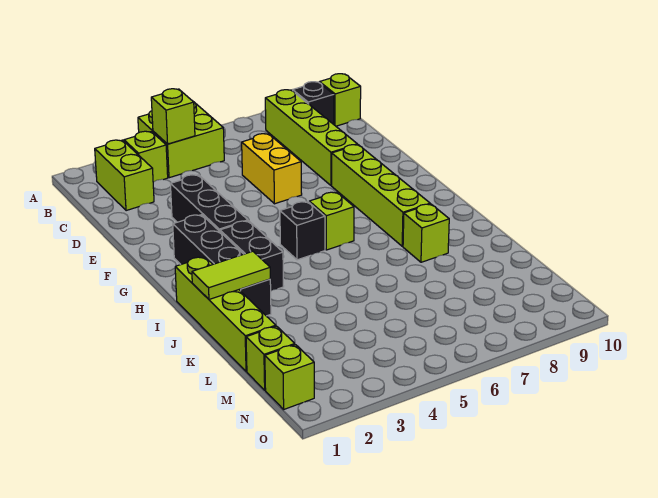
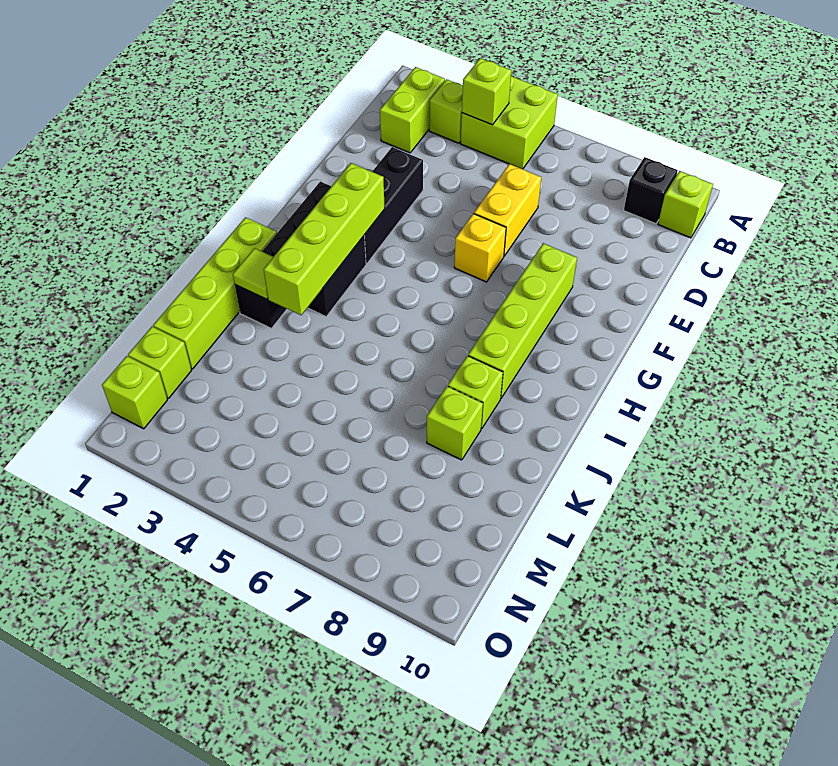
lime brick B8:E8 level 1 -> lime brick G3:J3 level 2
none -> yellow brick F6 level 1
black brick H5 level 1 -> none
lime brick H6 level 1 -> lime brick K8 level 1
lime tile J1:J2 level 2 -> lime tile J2 level 2

